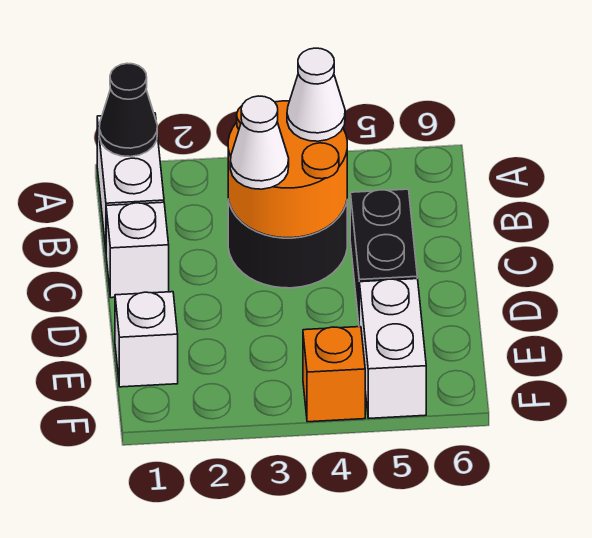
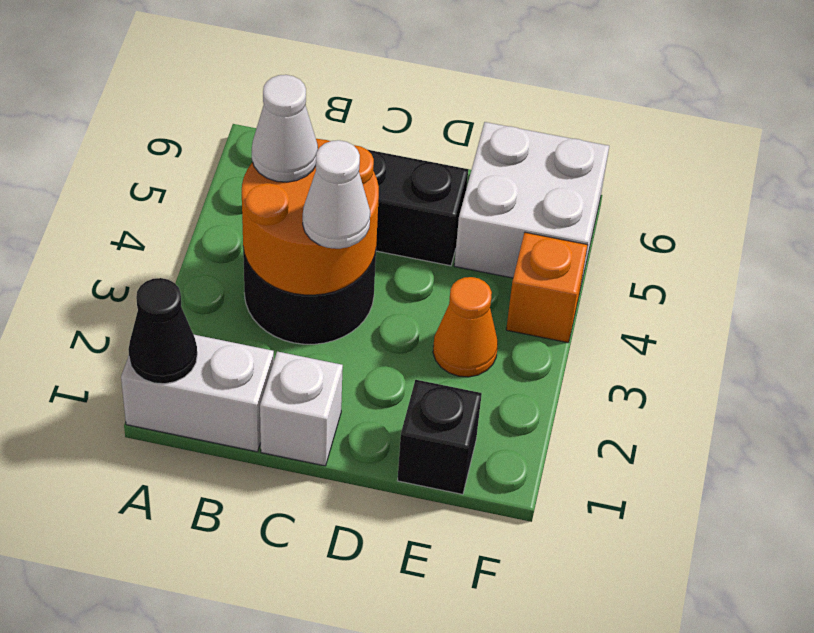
white brick E1 level 1 -> black brick E1 level 1
none -> orange cone E3 level 1
white brick E5:F5 level 1 -> white brick E5:F6 level 1

